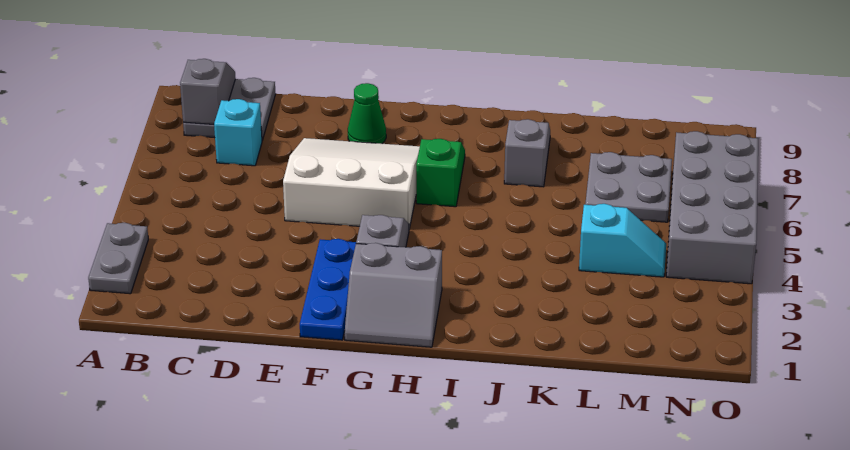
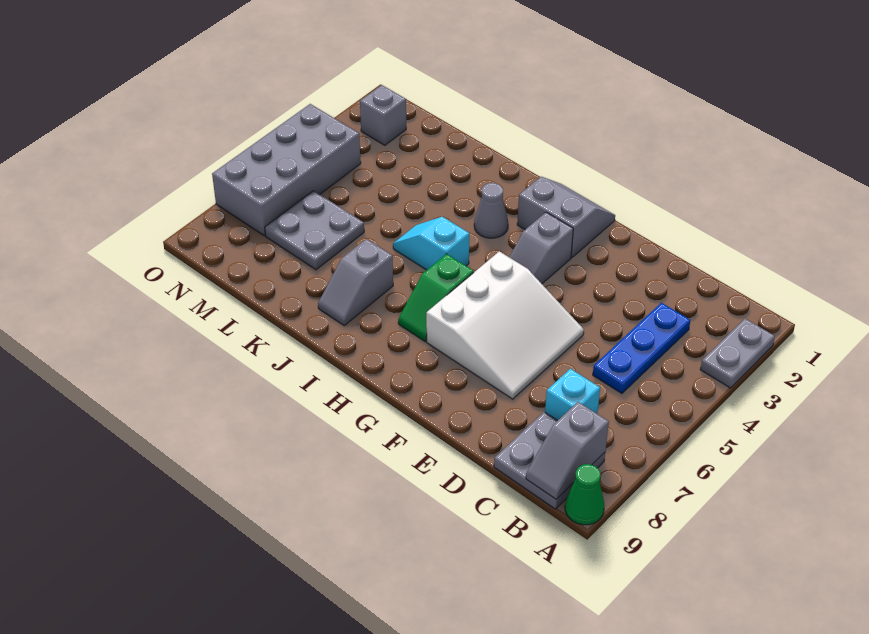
white slope E5:G7 level 1 top 5 -> white slope E5:G7 level 1 top G
blue plate F1:F3 level 1 -> blue plate C3:C5 level 1
green cone F8 level 1 -> green cone A9 level 1
none -> grey cone I3 level 1
cyan slope L4:M4 level 1 top L -> cyan slope I5:J5 level 1 top I
none -> grey brick N2 level 1

